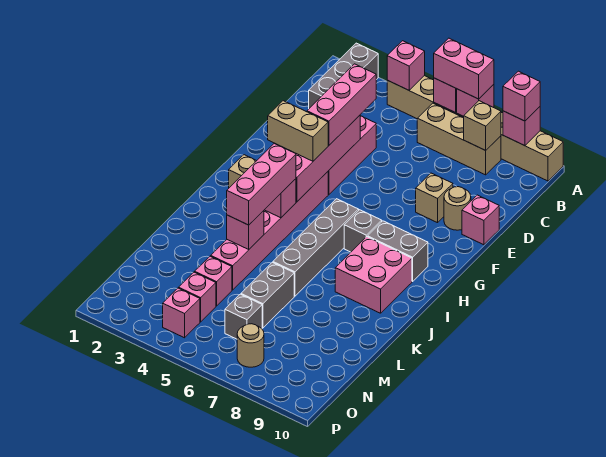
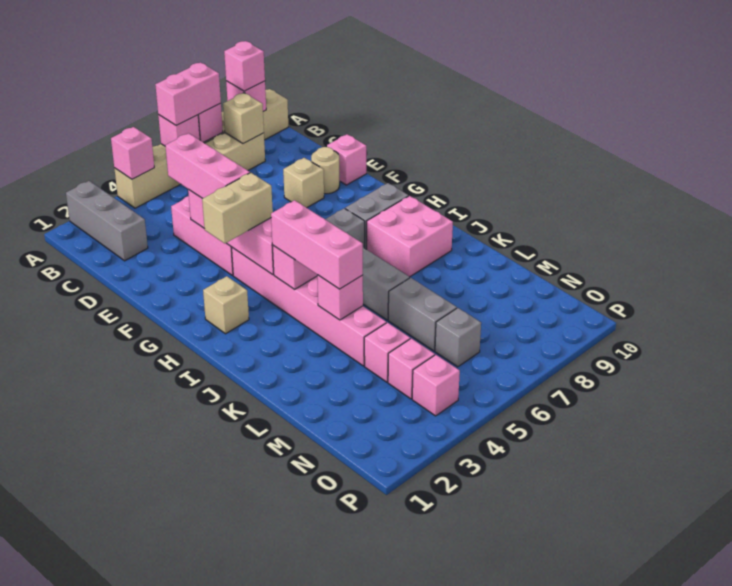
tan round brick O7 level 1 -> none

